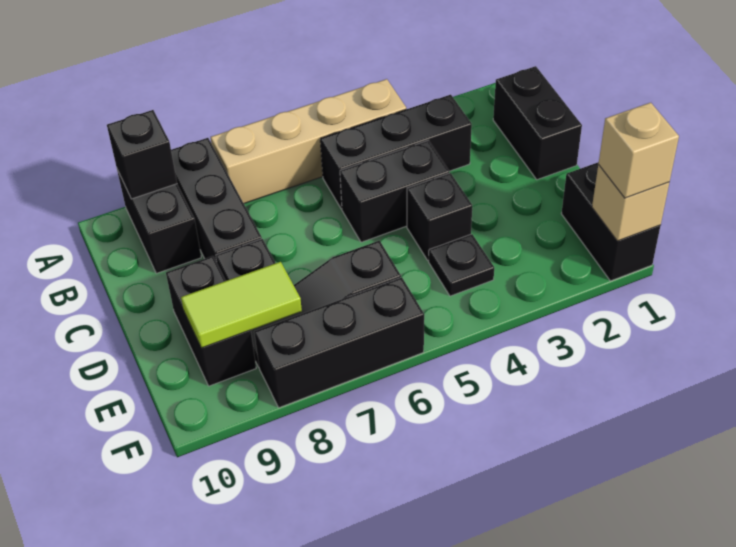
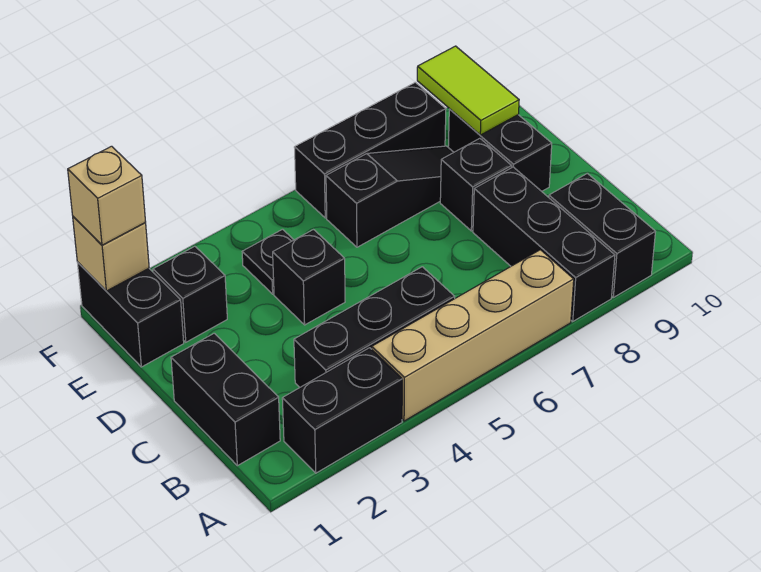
black brick A9 level 2 -> black brick E2 level 1
black brick C4:C5 level 1 -> black brick A2:A3 level 1
lime tile E8:E9 level 2 -> lime tile E9:F9 level 2

